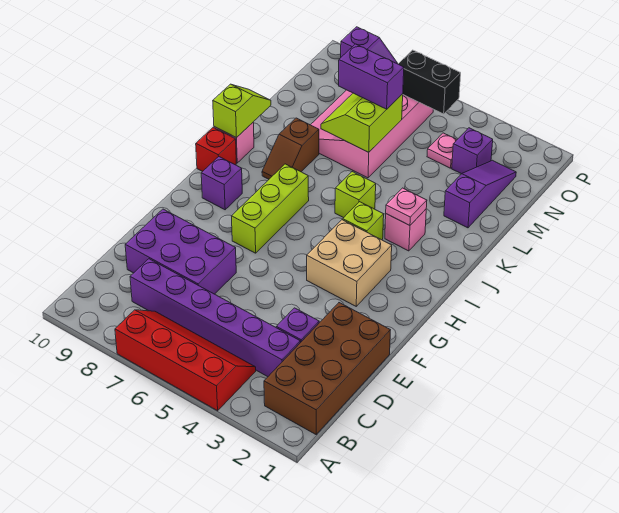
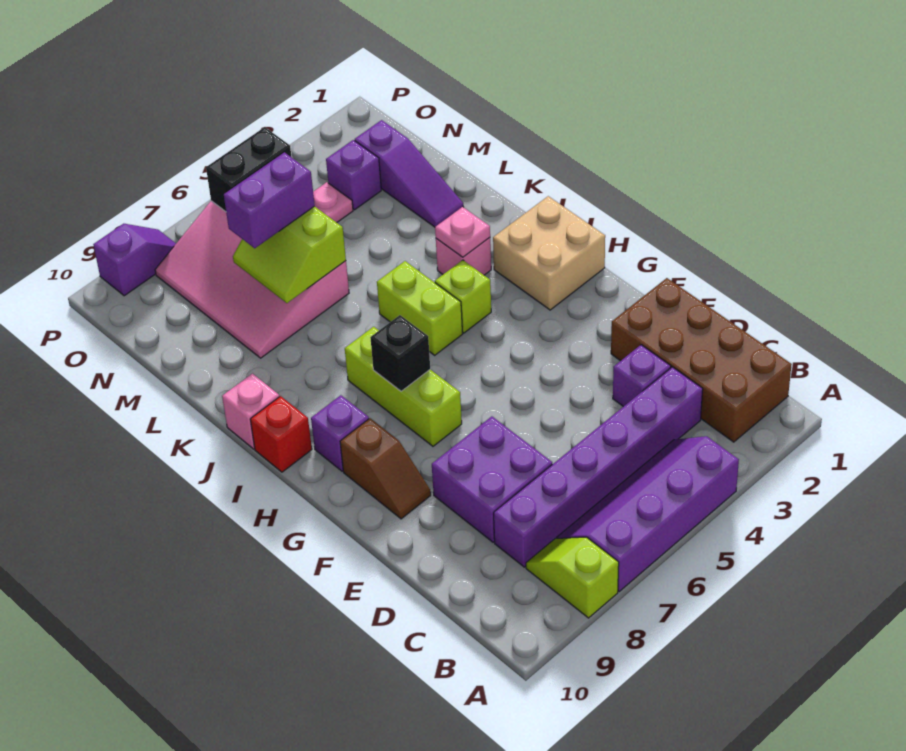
red slope A4:B7 level 1 top A -> purple slope A4:B7 level 1 top A
purple brick D7:E9 level 1 -> purple brick D7:E8 level 1
tan brick G3:H4 level 1 -> tan brick H1:I2 level 1
none -> black brick H7 level 2
lime brick J5 level 1 -> lime brick I5:J5 level 1
brown slope J8:K8 level 1 top K -> brown slope F9:G9 level 1 top G
lime slope J10:K10 level 2 top J -> lime slope A8:B8 level 1 top A
purple slope L2:N2 level 1 top L -> purple slope L2:N2 level 1 top N

